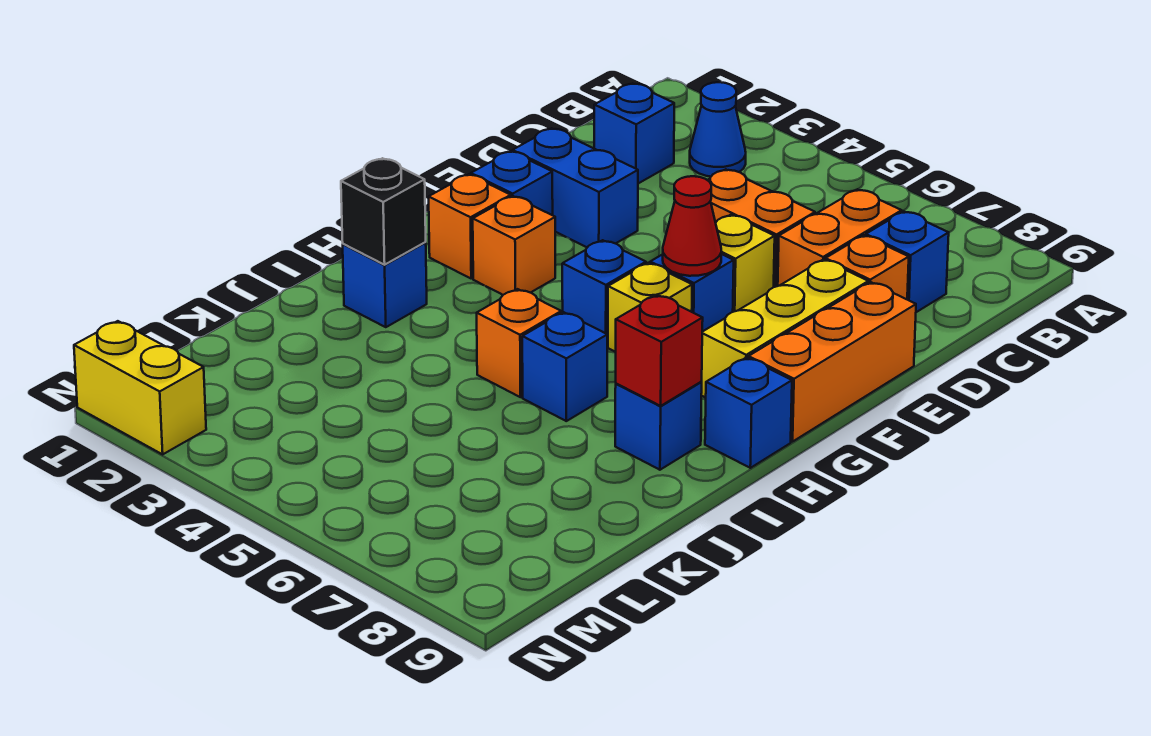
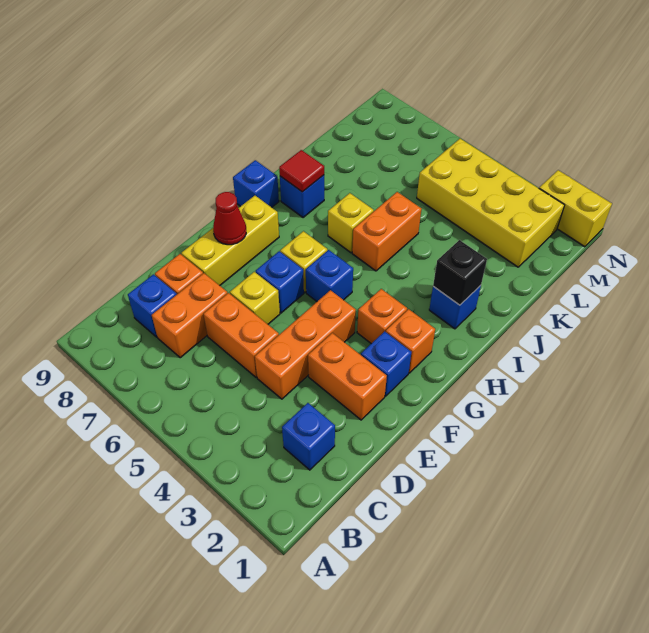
blue cone B3 level 1 -> none
blue brick E2:E3 level 1 -> orange brick E2:E3 level 1
orange brick E9:G9 level 1 -> orange brick D4:F4 level 1
red cone F6 level 2 -> red cone F8 level 2
orange brick I5 level 1 -> orange brick I5:J5 level 1
blue brick I6 level 1 -> yellow brick I6 level 1
red brick I8 level 2 -> red tile I8 level 2
none -> yellow brick L2:M5 level 1

